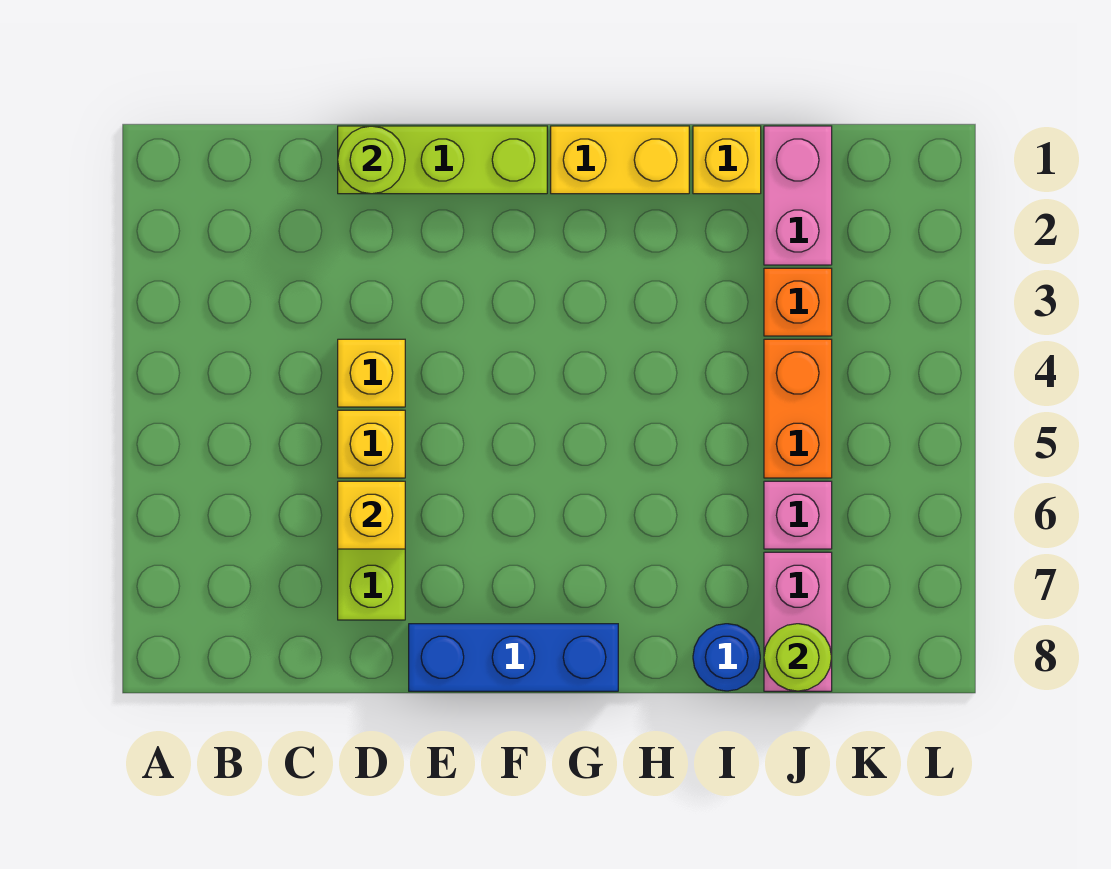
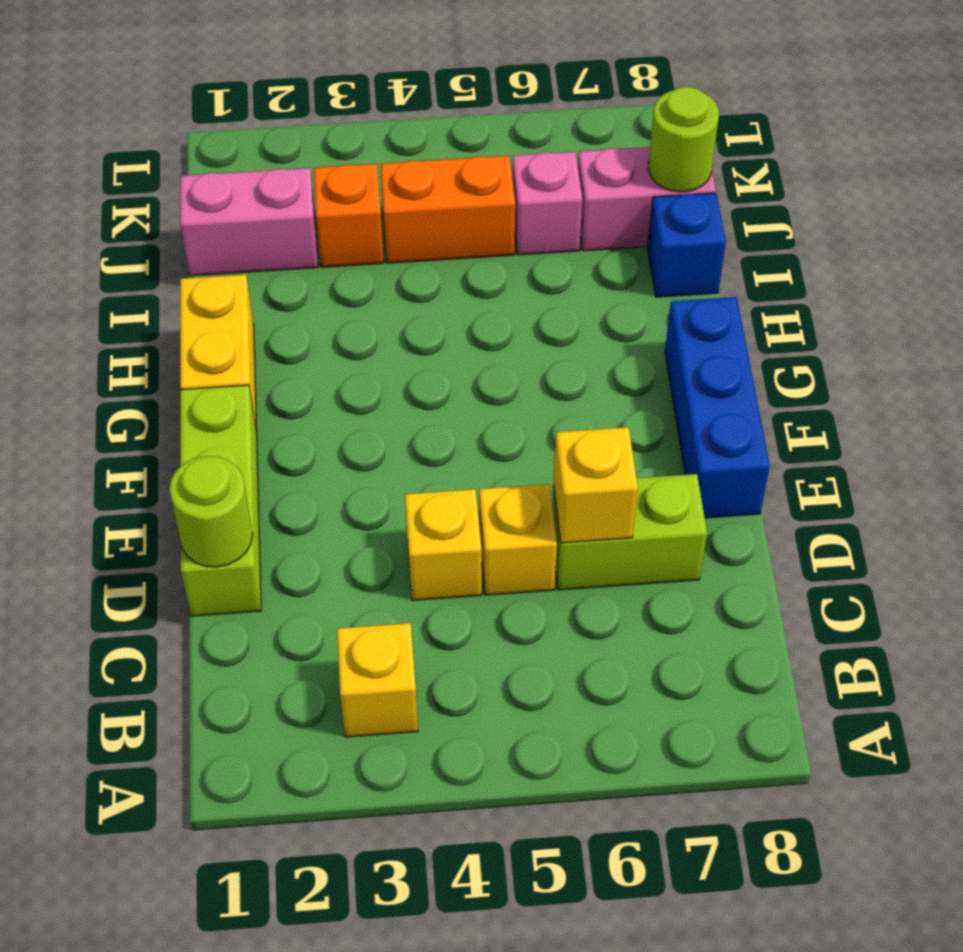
yellow brick I1 level 1 -> yellow brick B3 level 1
blue round brick I8 level 1 -> blue brick I8 level 1

